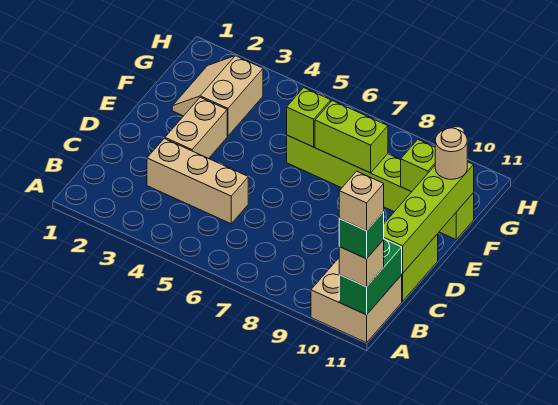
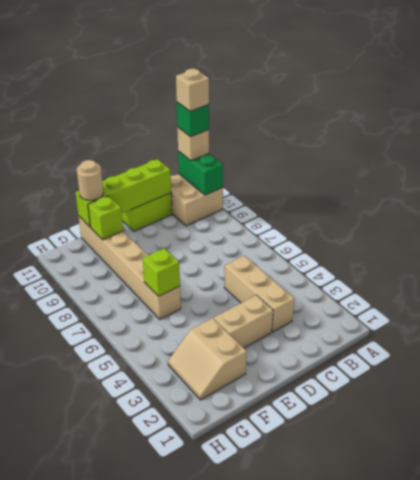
green brick A11:B11 level 2 -> green brick A10:A11 level 2
tan slope F2:G3 level 1 top 3 -> tan slope F2:G3 level 1 top F
lime brick F6:F11 level 1 -> tan brick F6:F11 level 1
lime brick F7:F8 level 2 -> none

